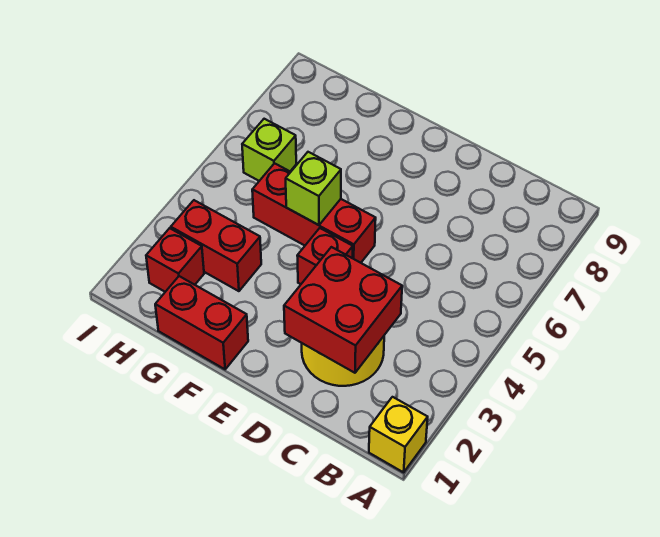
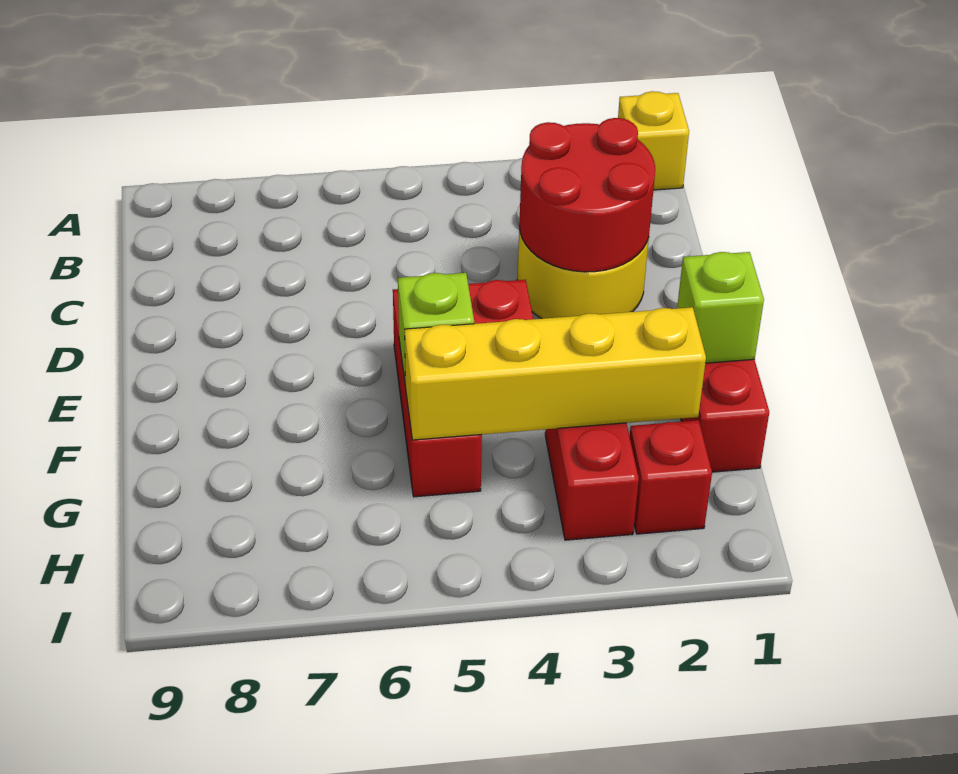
red brick C2:D3 level 2 -> red round brick C2:D3 level 2
none -> yellow brick G2:G5 level 2
lime brick H6 level 1 -> lime brick F1 level 2

